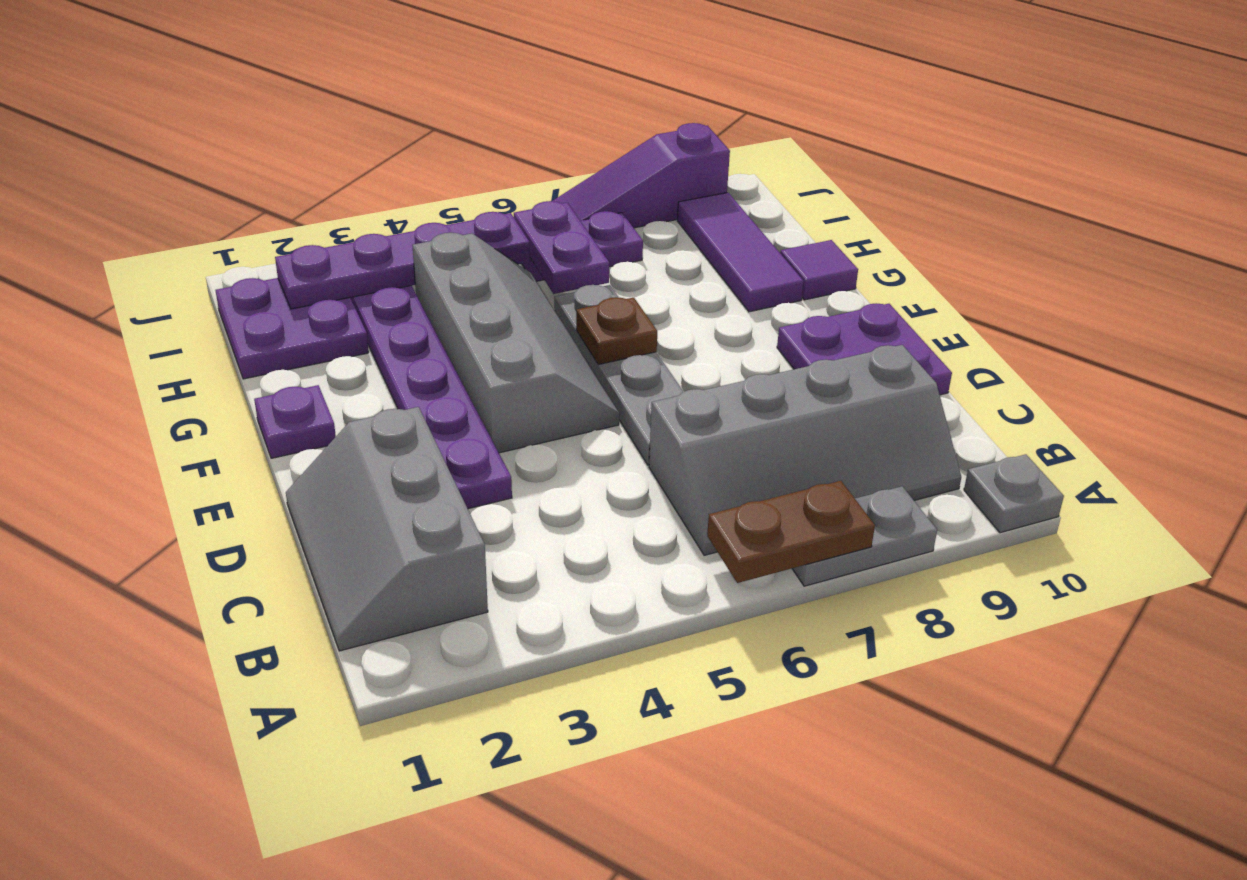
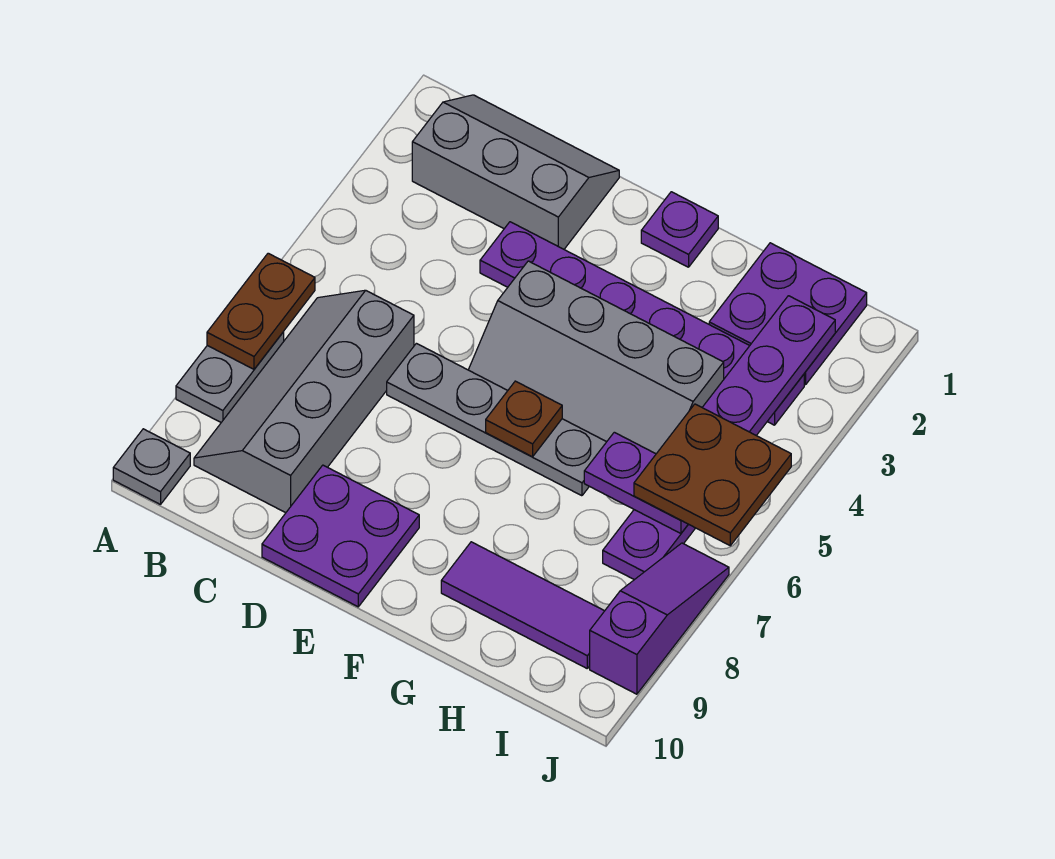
purple tile G10 level 1 -> none
none -> brown plate I5:J6 level 3

